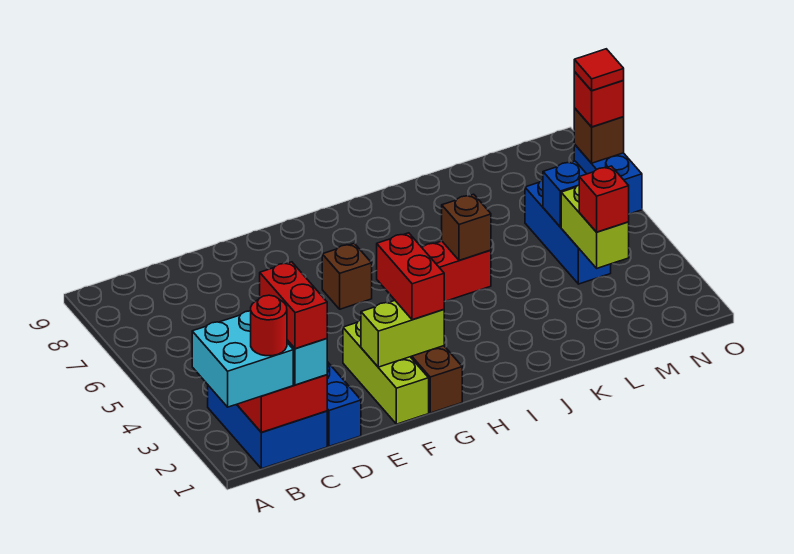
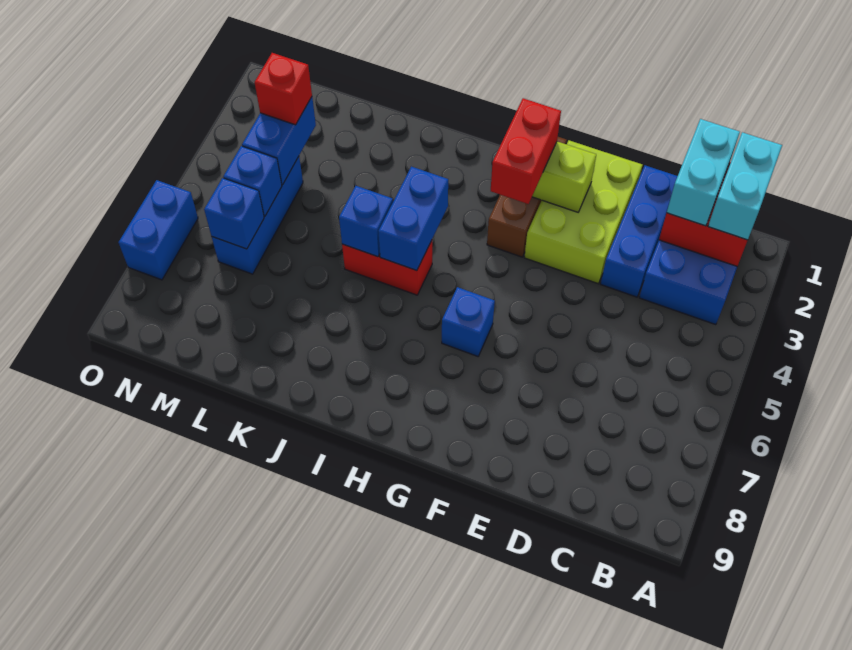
cyan brick A1:B2 level 3 -> cyan brick B1:B2 level 3
red round brick B1 level 4 -> none
red brick C1:C2 level 4 -> none
lime brick F1:F3 level 1 -> lime brick E1:F3 level 1
brown brick G6 level 1 -> blue brick G6 level 1
none -> blue brick I4:I5 level 2
brown brick J5 level 2 -> blue brick J5 level 2
lime brick M3:M4 level 2 -> blue brick M3:M4 level 2
none -> blue brick M6 level 2
brown brick O7 level 2 -> none
red brick O7 level 3 -> none
red tile O7 level 4 -> none

